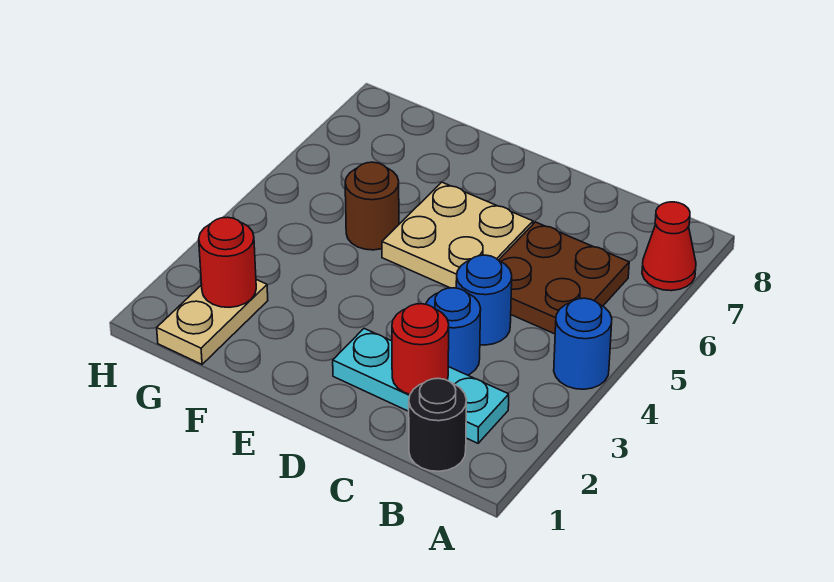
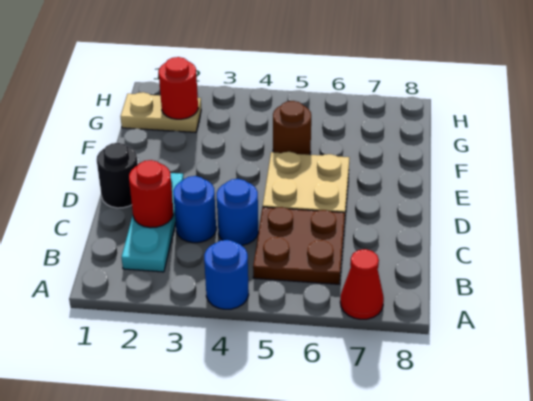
black round brick B1 level 1 -> black round brick D1 level 1

